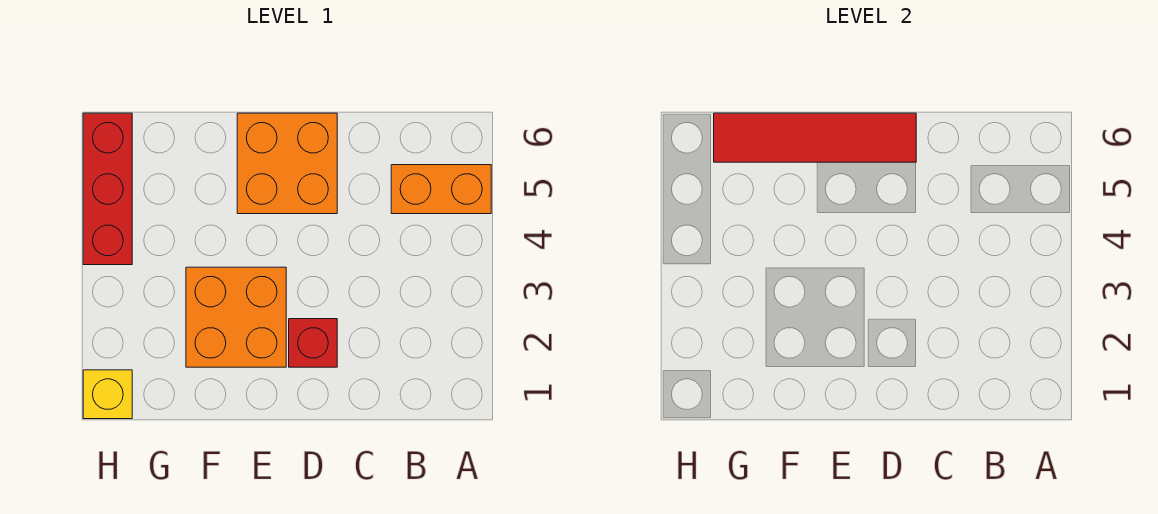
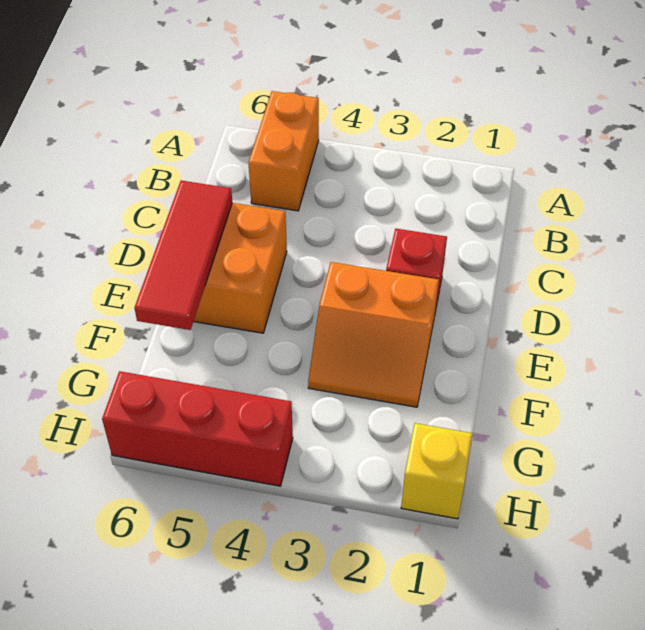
red tile D6:G6 level 2 -> red tile D6:F6 level 2
orange brick E2:F3 level 1 -> orange slope E2:F3 level 1 top E

